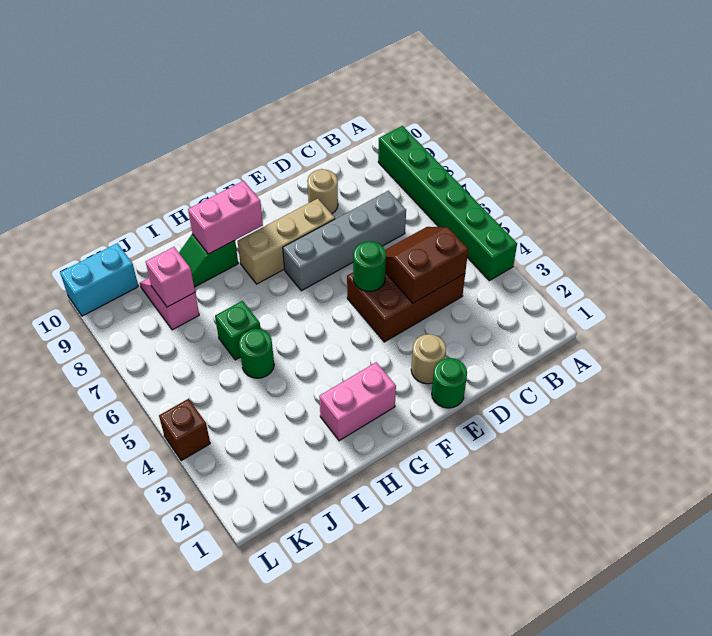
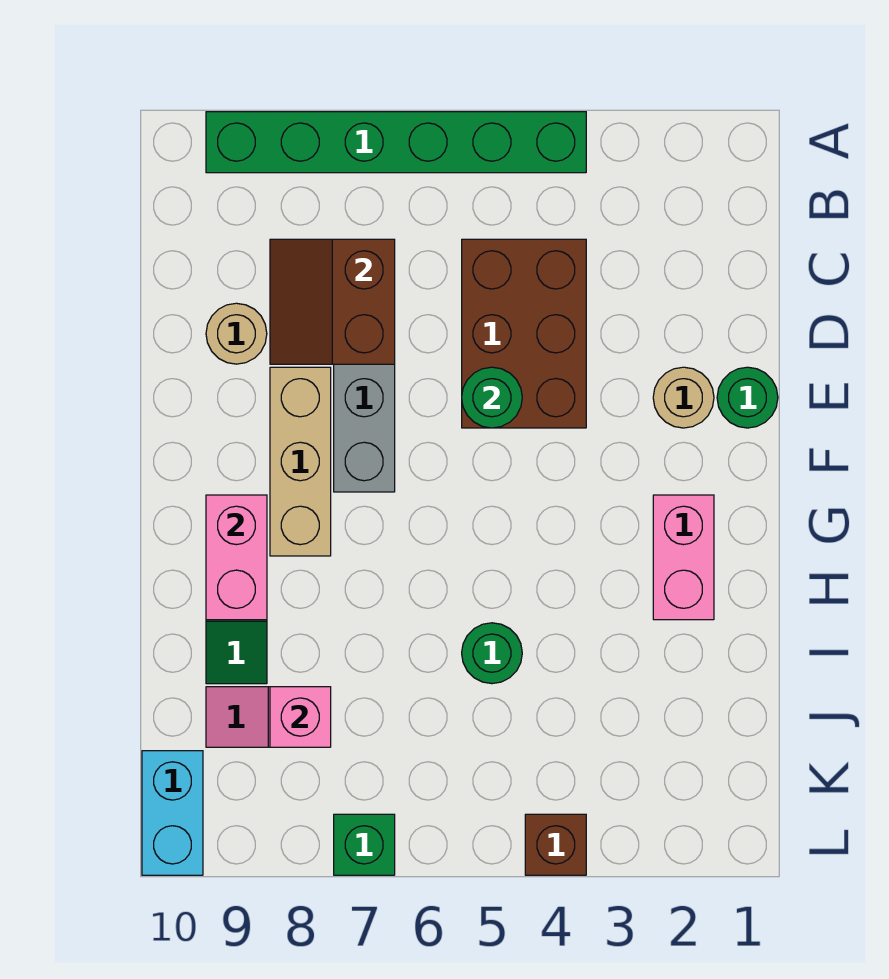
brown slope C4:D5 level 2 top 4 -> brown slope C7:D8 level 2 top 7
green brick I6 level 1 -> green brick L7 level 1

